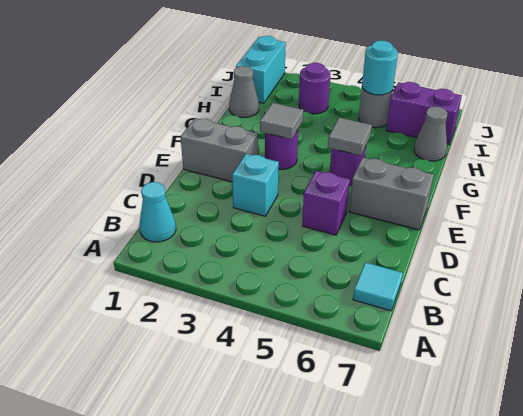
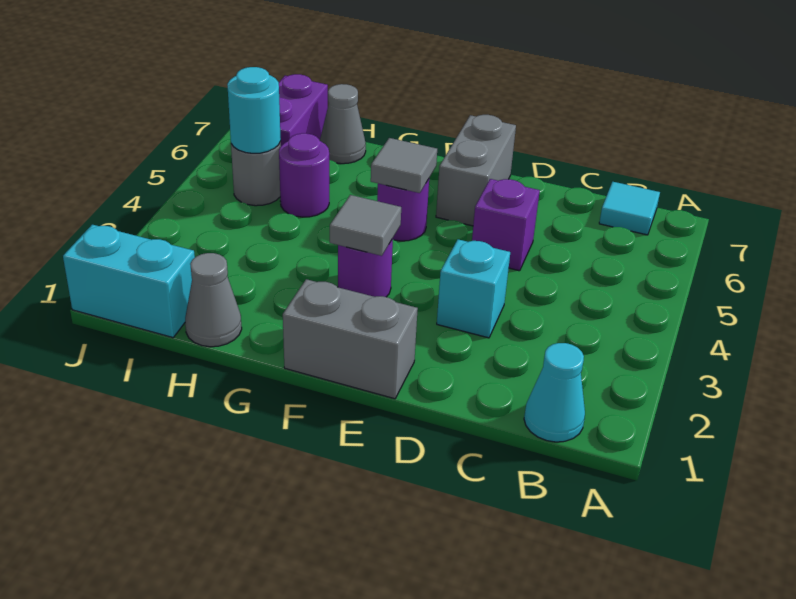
grey brick E1:E2 level 1 -> grey brick E1:F1 level 1
purple round brick I3 level 1 -> purple round brick H5 level 1

